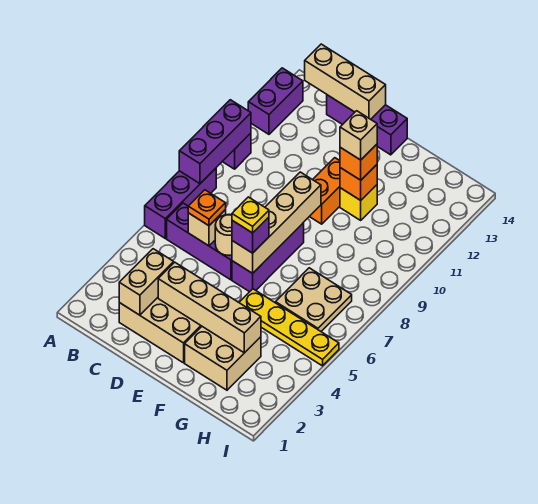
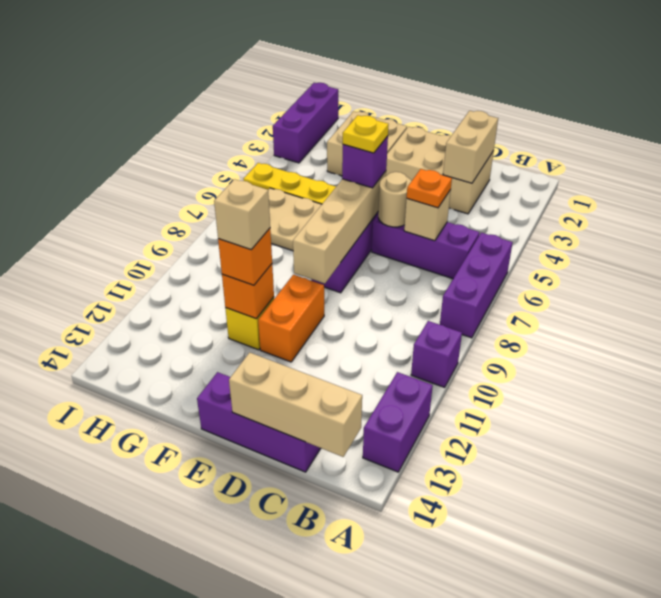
purple brick A8:A10 level 2 -> purple brick I1:I3 level 1
tan brick D3:G3 level 2 -> none

